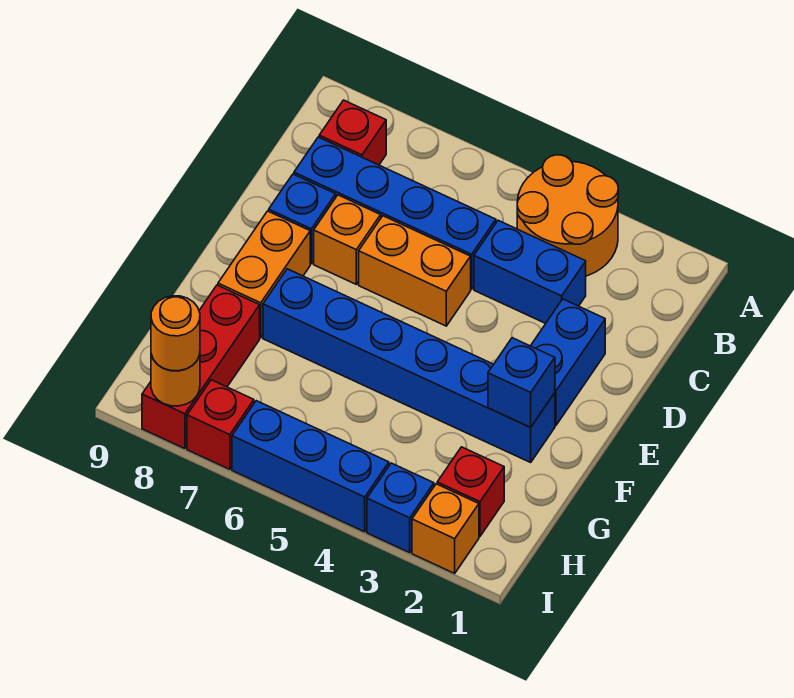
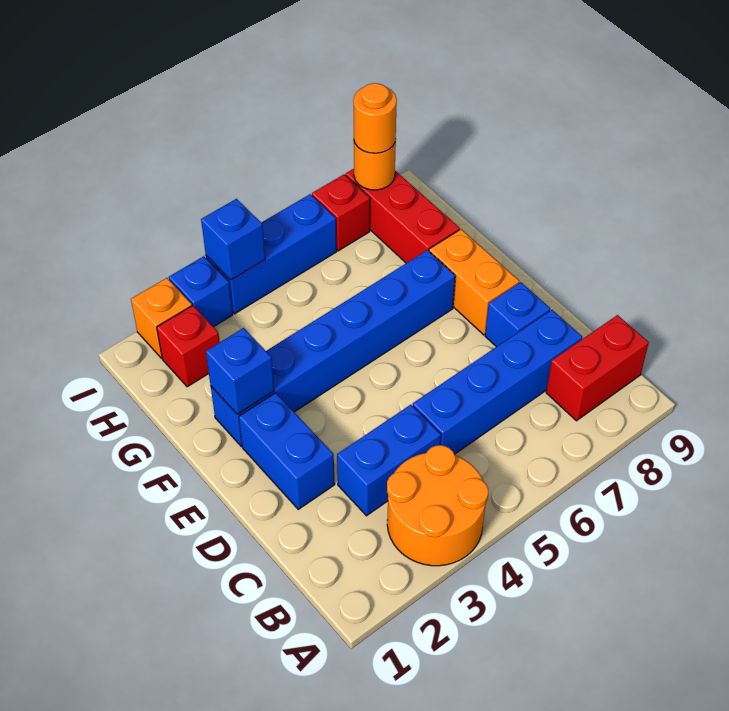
red brick B8 level 1 -> red brick B8:B9 level 1
orange brick D5:D6 level 1 -> none
orange brick D7 level 1 -> none
none -> blue brick I4 level 2

